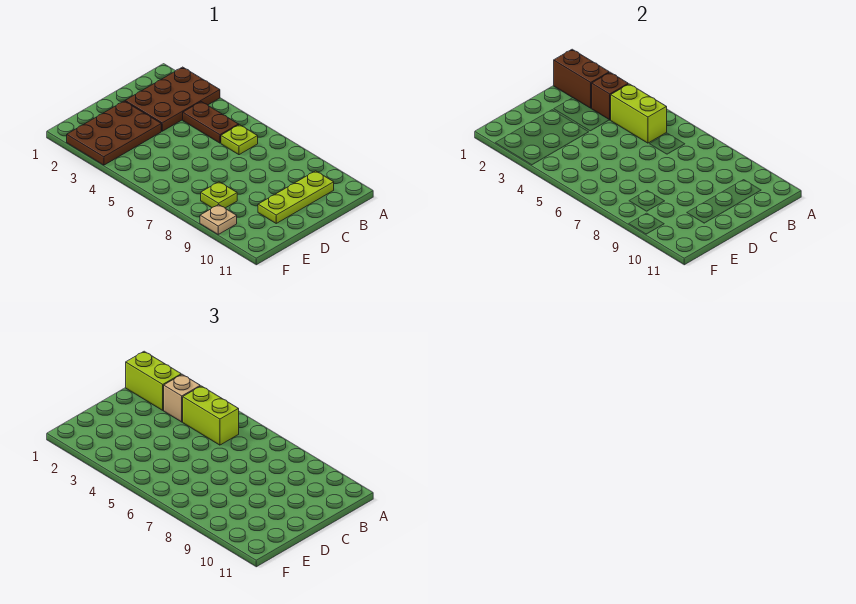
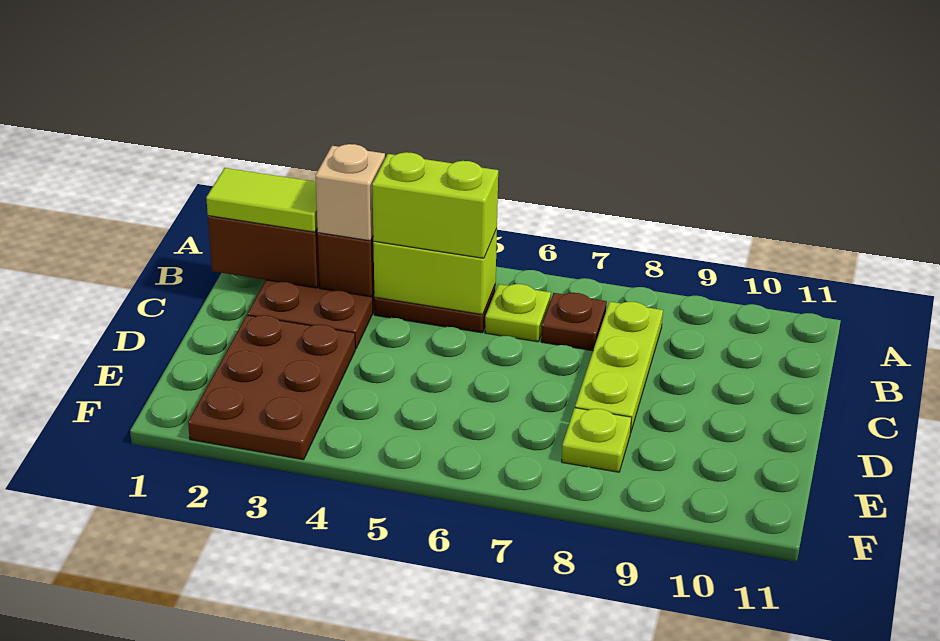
lime brick B1:B2 level 3 -> lime tile B1:B2 level 3
none -> brown plate B7 level 1
lime plate B10:D10 level 1 -> lime plate B8:D8 level 1
tan plate F9 level 1 -> none

